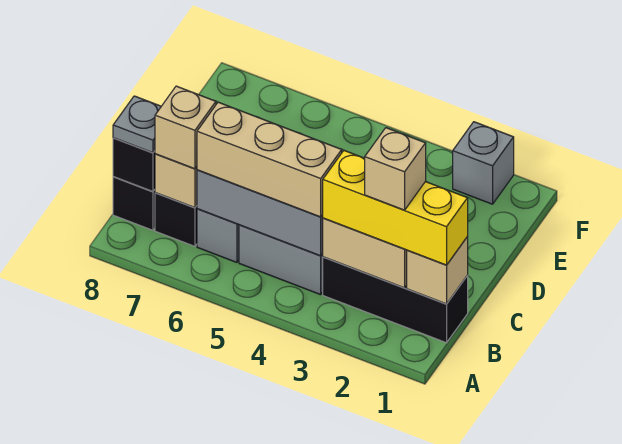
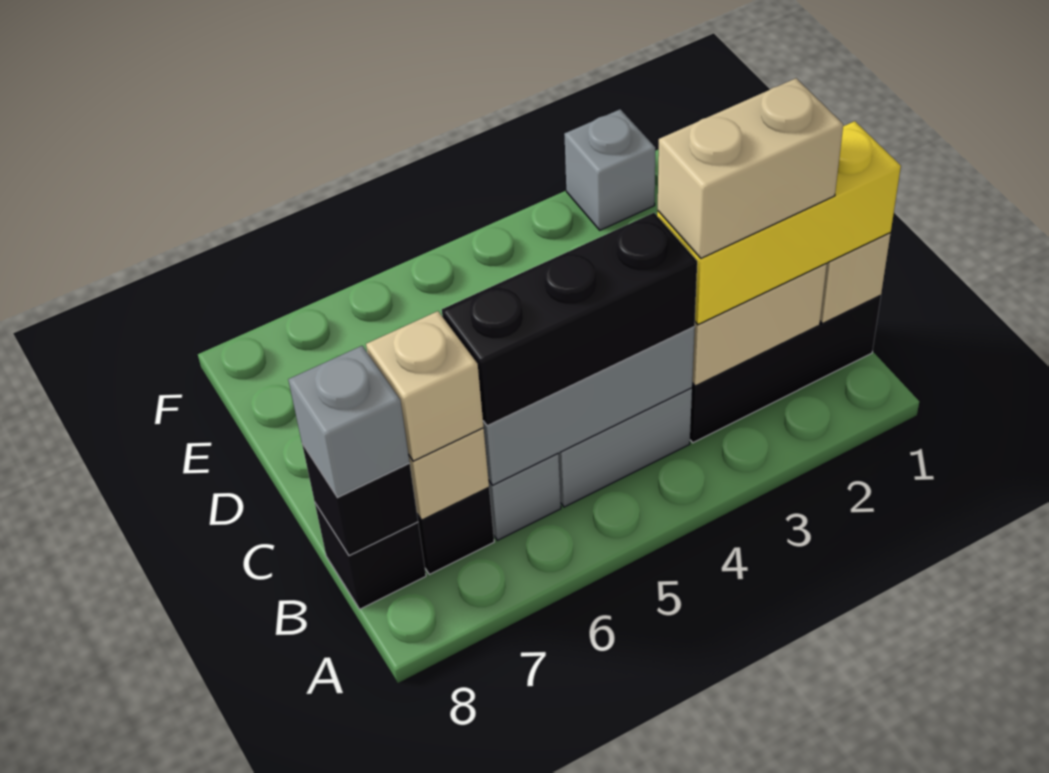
tan brick B2 level 4 -> tan brick B2:B3 level 4
tan brick B4:B6 level 3 -> black brick B4:B6 level 3
grey plate B8 level 3 -> grey brick B8 level 3

